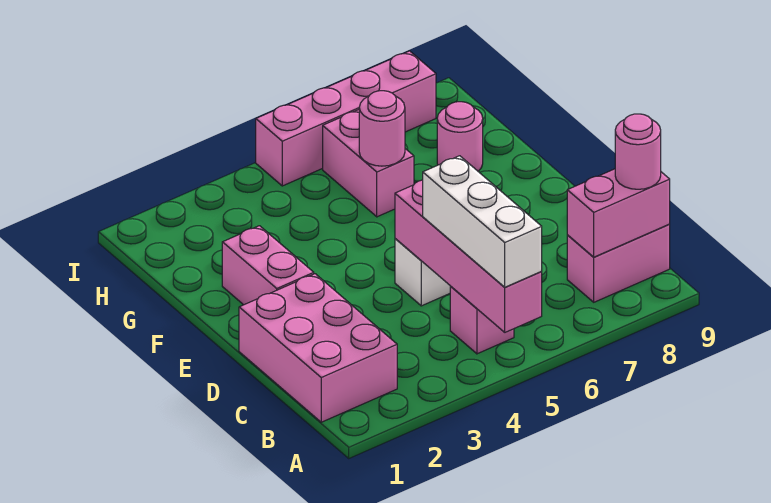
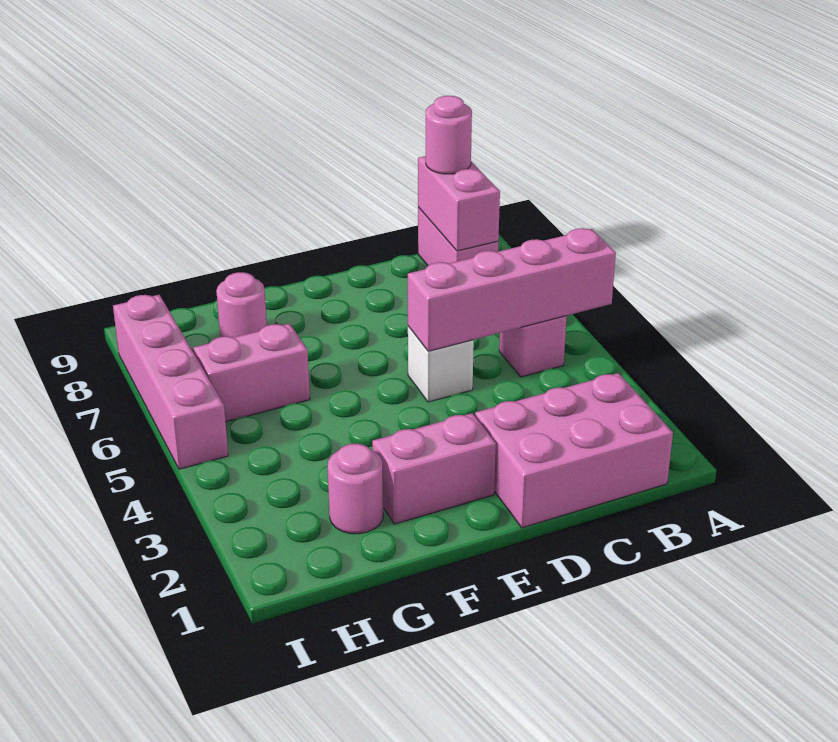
white brick A5:C5 level 3 -> none
pink round brick G6 level 2 -> pink round brick G2 level 1

